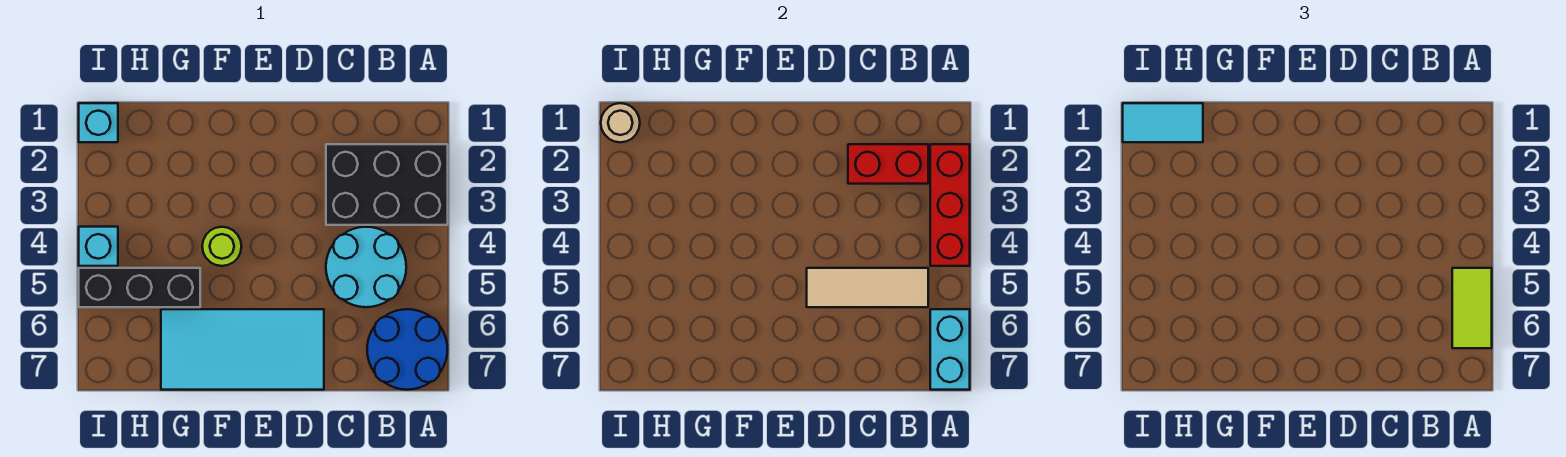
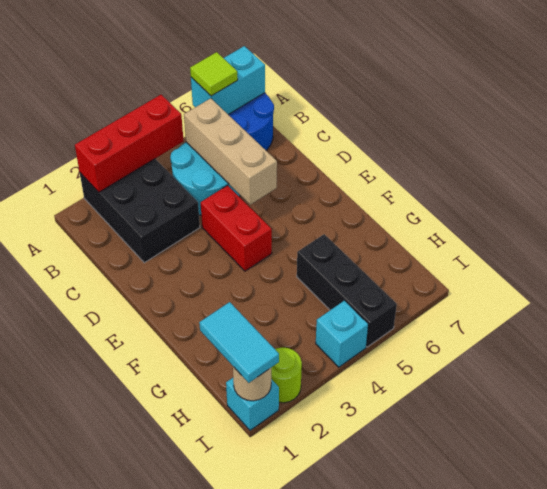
lime tile A5:A6 level 3 -> lime tile A6 level 3
red brick B2:C2 level 2 -> red brick D4:E4 level 1
tan tile B5:D5 level 2 -> tan brick B5:D5 level 2
cyan tile D6:G7 level 1 -> none
lime round brick F4 level 1 -> lime round brick I2 level 1

